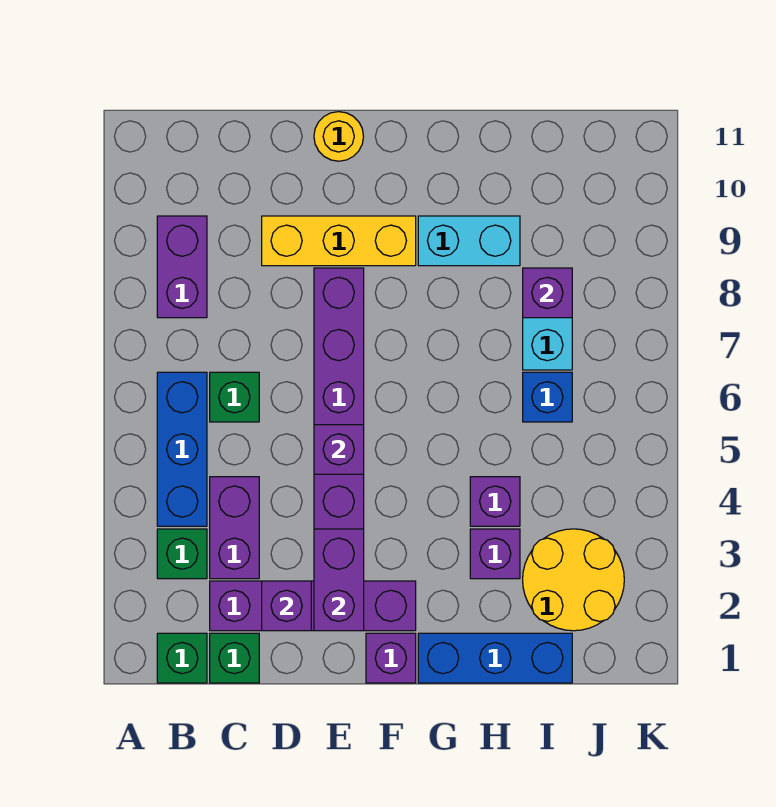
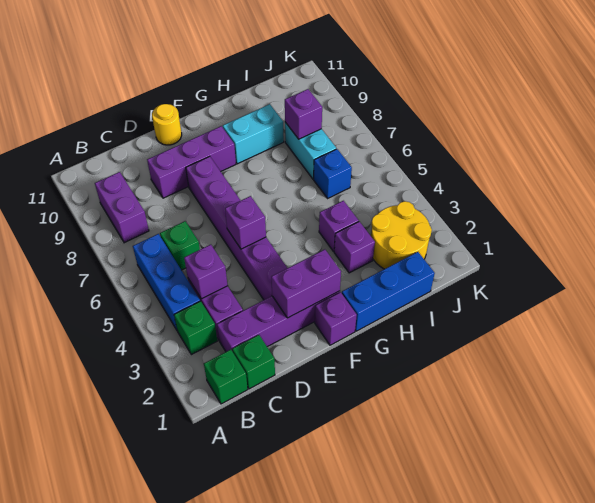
purple brick D2 level 2 -> purple brick C4 level 2
yellow brick D9:F9 level 1 -> purple brick D9:F9 level 1
purple brick E2:E3 level 2 -> purple brick E2:F2 level 2

